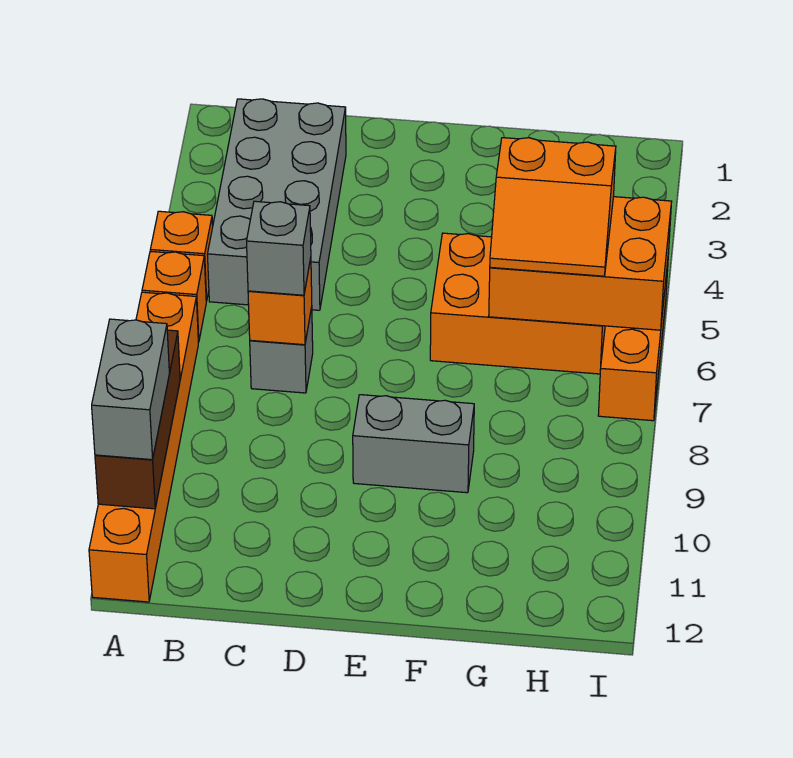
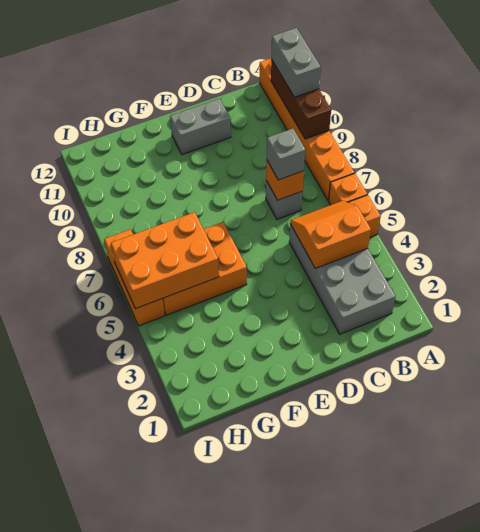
grey brick E9:F9 level 1 -> grey brick D11:E11 level 1
orange slope G5:H6 level 3 top 5 -> orange slope B4:C5 level 2 top 4

